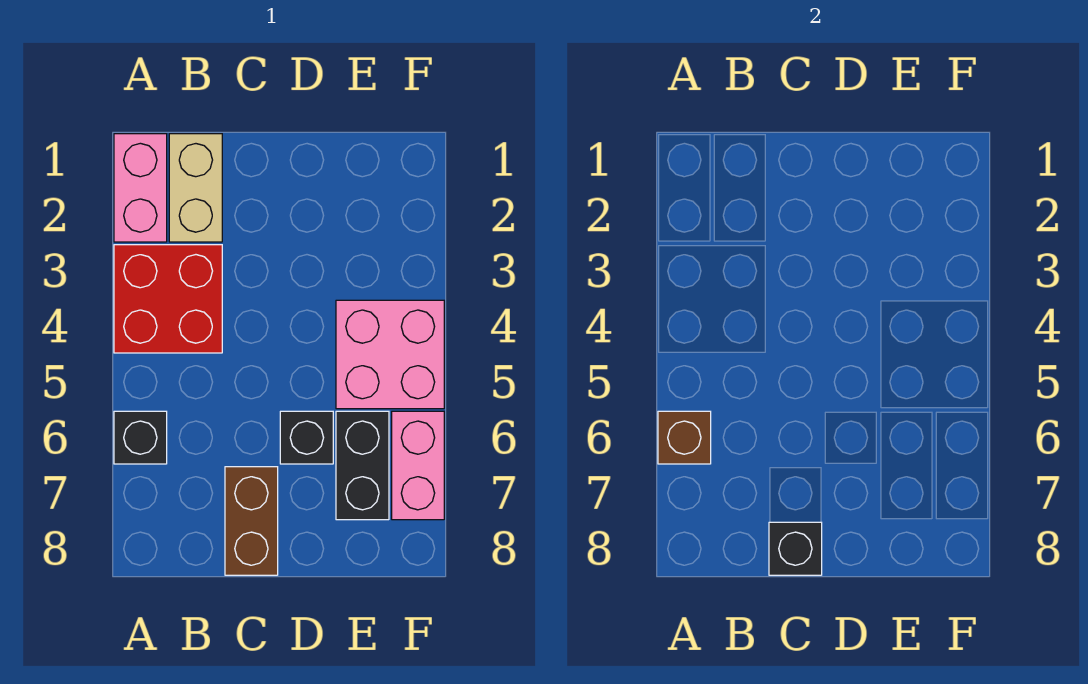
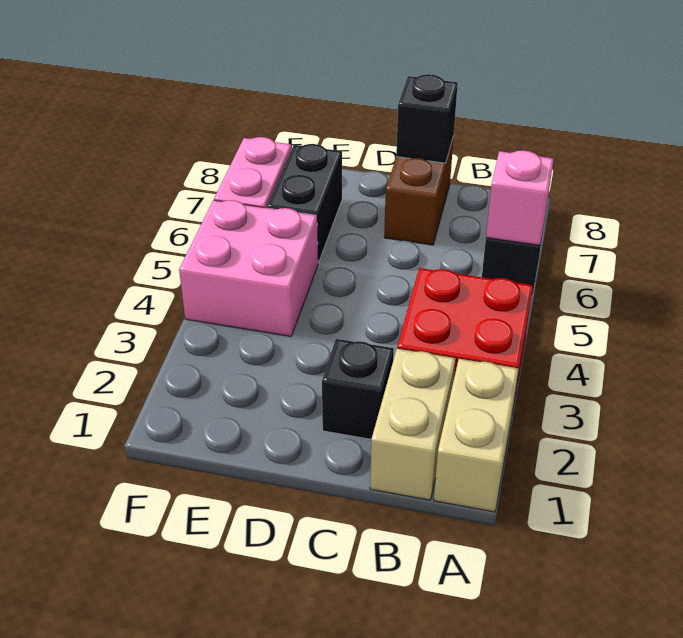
pink brick A1:A2 level 1 -> tan brick A1:A2 level 1
brown brick A6 level 2 -> pink brick A6 level 2
black brick D6 level 1 -> black brick C2 level 1

